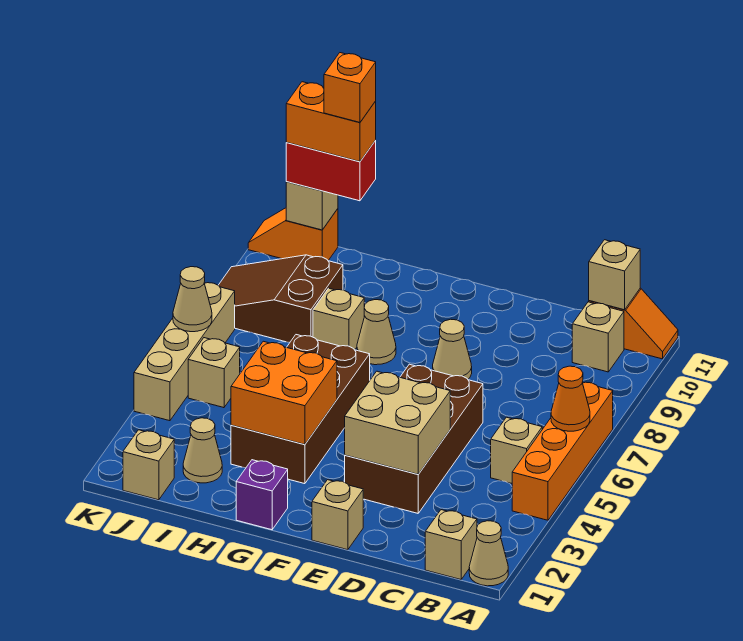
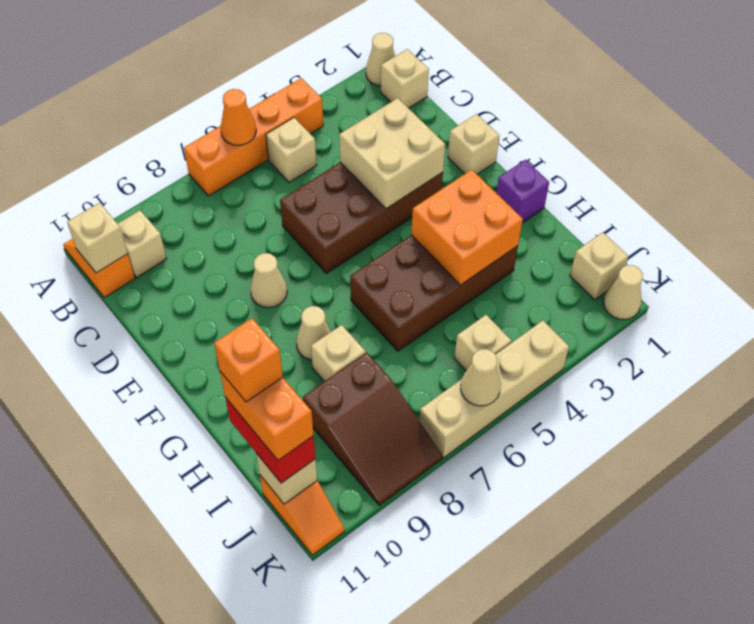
tan cone I2 level 1 -> tan cone K1 level 1

